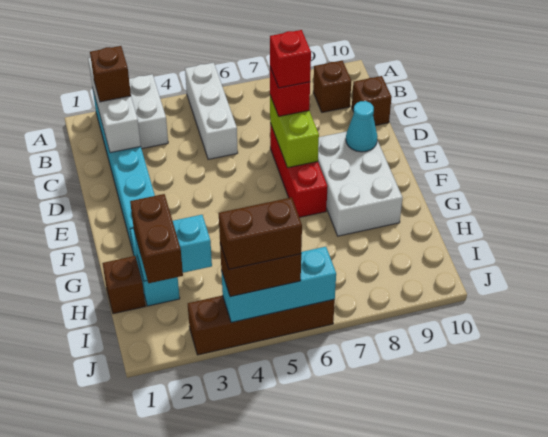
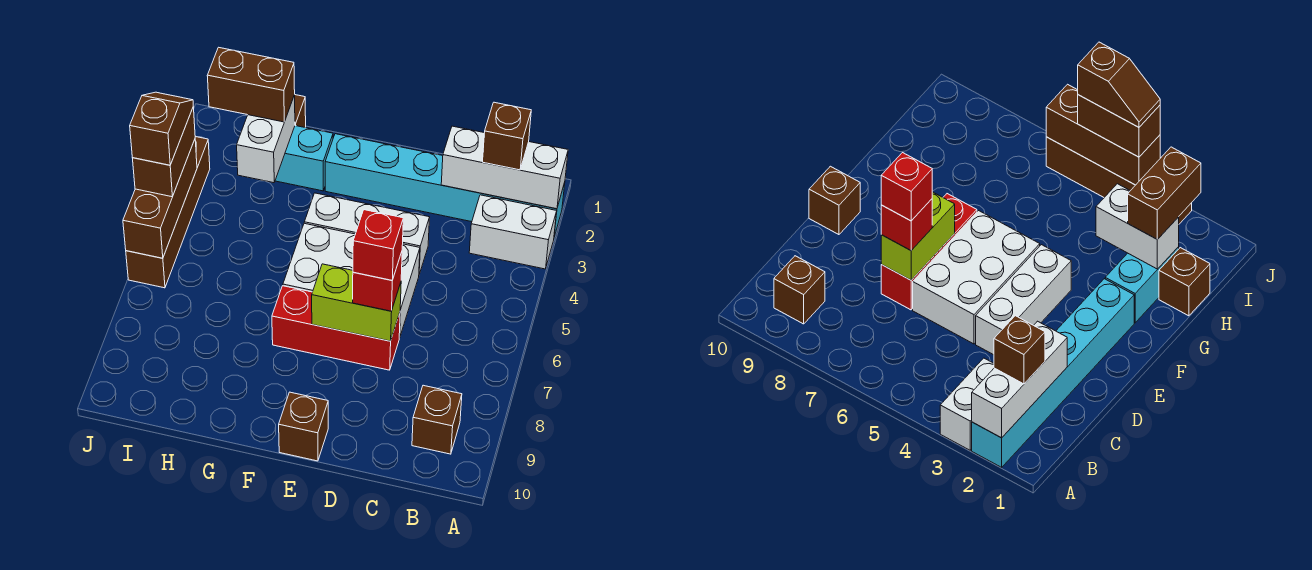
white brick A5:C5 level 1 -> white brick D4:F4 level 1
brown brick C10 level 1 -> brown brick E10 level 1
white brick E8:G9 level 1 -> white brick D5:F6 level 1
cyan cone E9 level 2 -> none
cyan brick H2:H3 level 2 -> white brick H2:H3 level 2
cyan brick J4:J6 level 2 -> brown brick J4:J6 level 2
brown brick J4:J5 level 4 -> brown slope J4:J5 level 4 top 5

